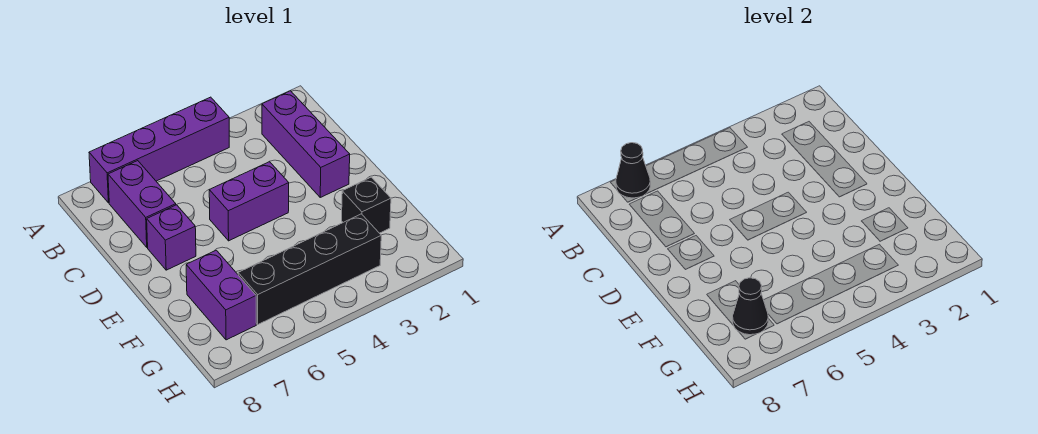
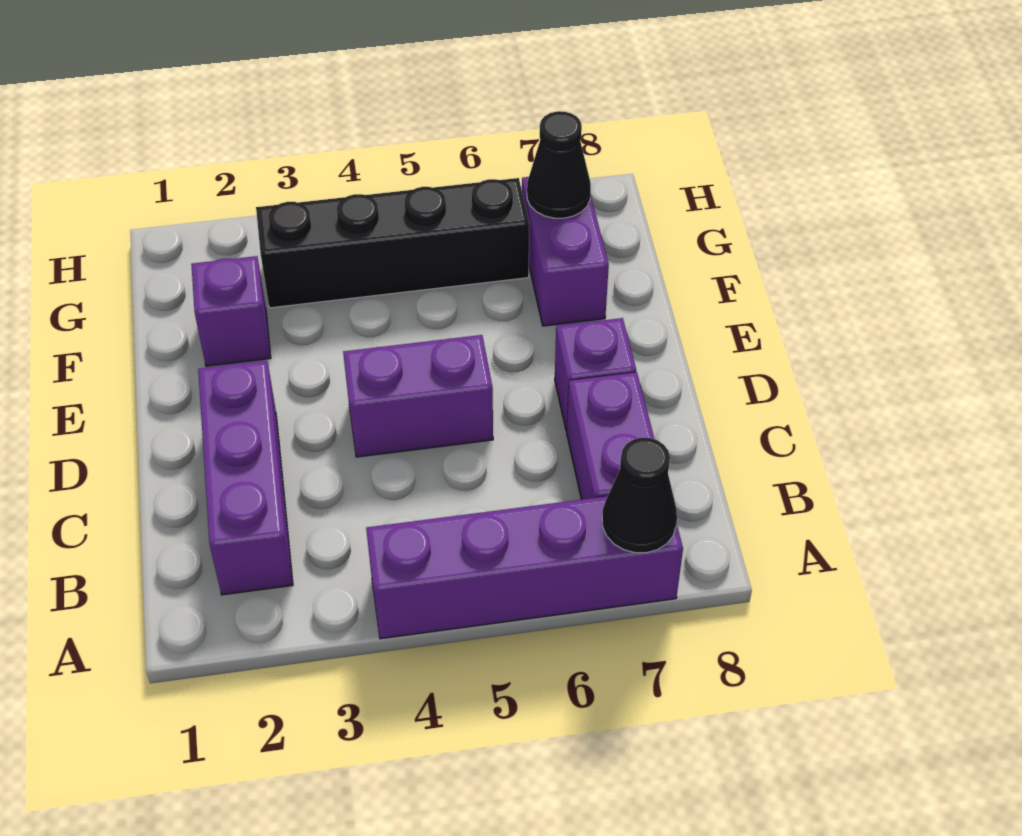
black brick F2 level 1 -> purple brick F2 level 1

